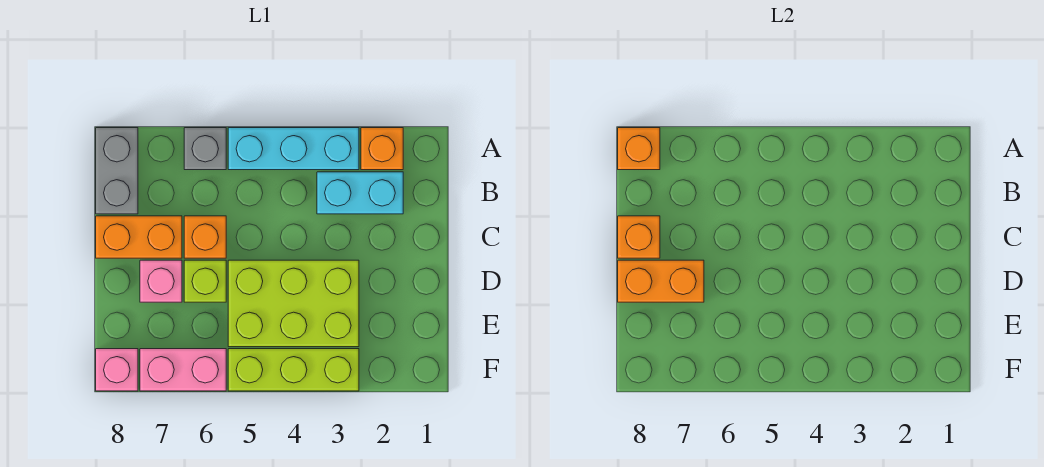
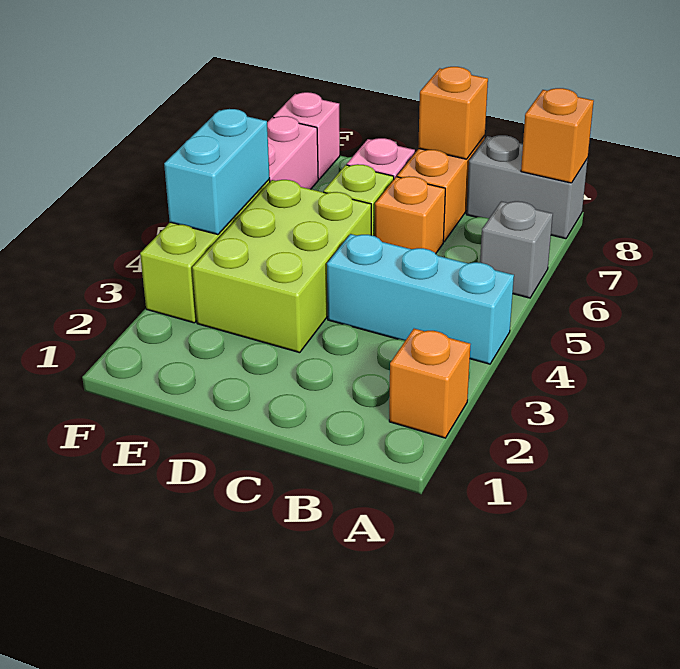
cyan brick A3:A5 level 1 -> cyan brick A4:C4 level 1
cyan brick B2:B3 level 1 -> cyan brick F4:F5 level 2
orange brick D7:D8 level 2 -> none

